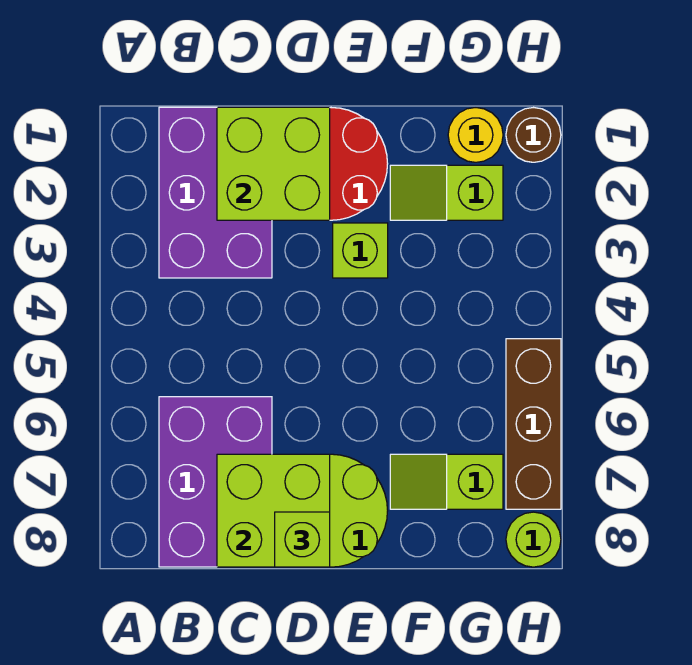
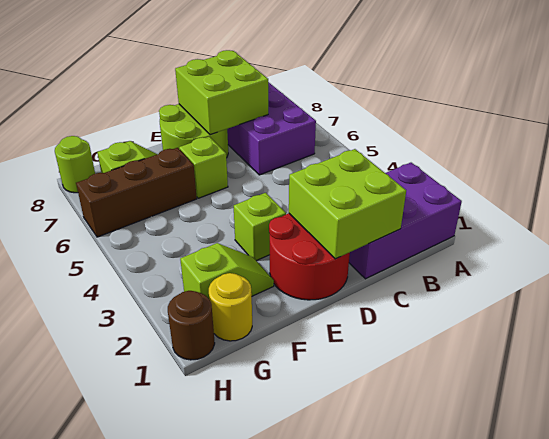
purple brick B1:C3 level 1 -> purple brick A1:C2 level 1
lime brick D8 level 3 -> lime brick E6 level 1
brown brick H5:H7 level 1 -> brown brick F6:H6 level 1

